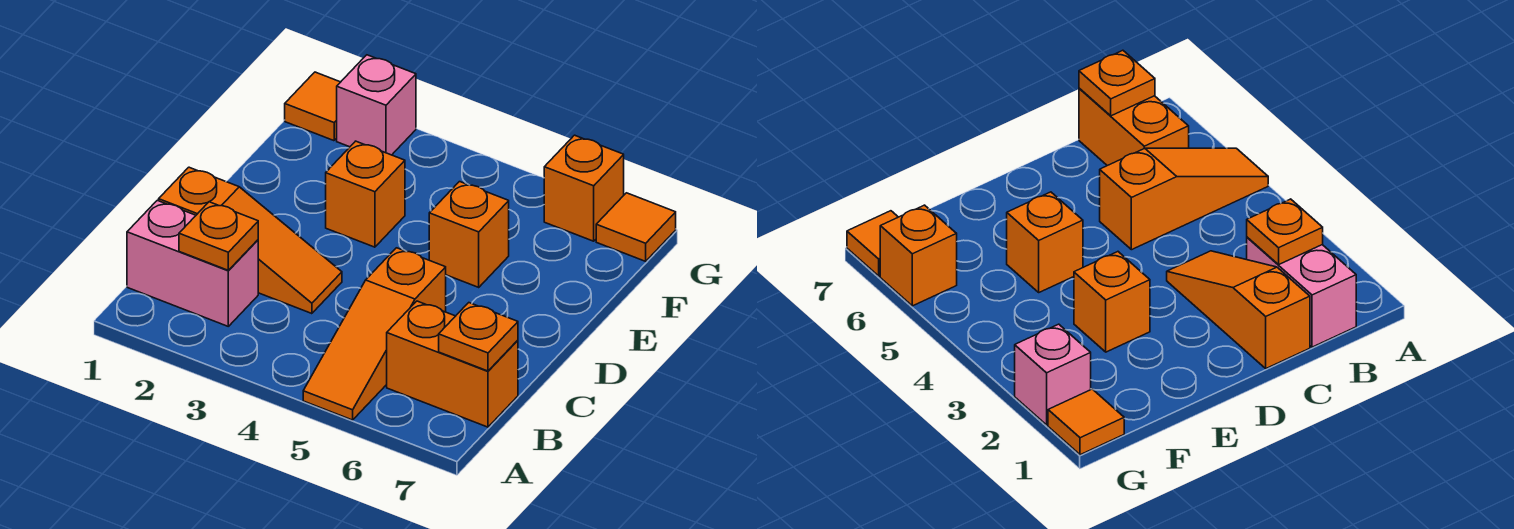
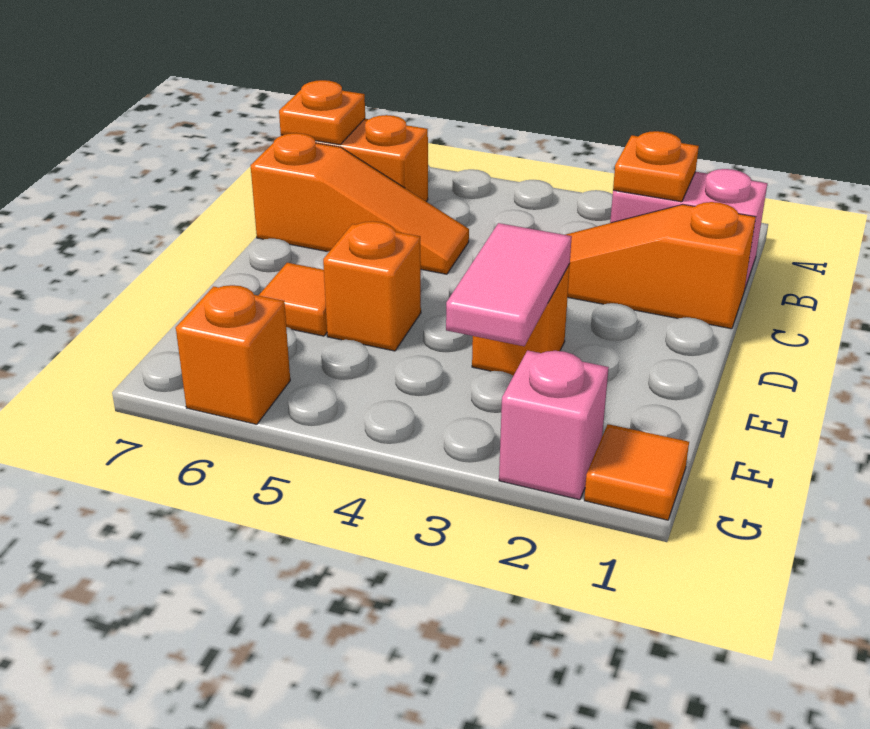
orange slope A5:C5 level 1 top C -> orange slope C5:C7 level 1 top 7
none -> pink tile E3:F3 level 2
orange tile G7 level 1 -> orange tile E6 level 1

